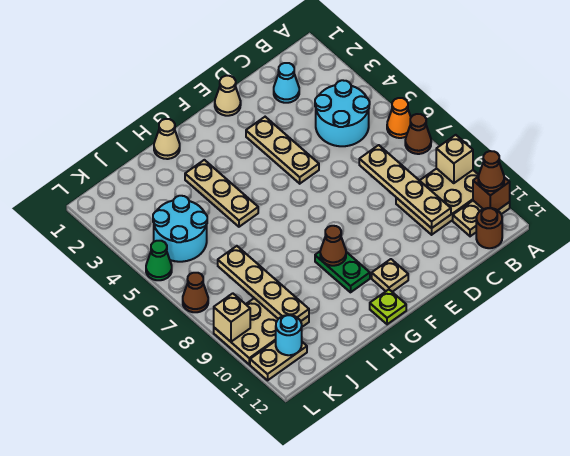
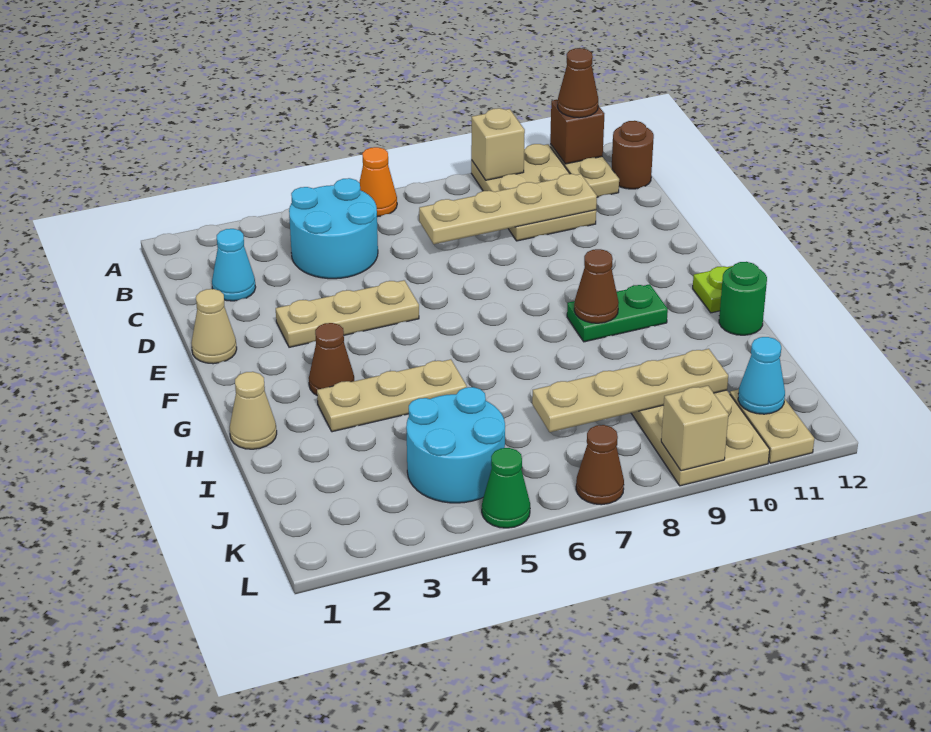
brown cone A7 level 1 -> brown cone G3 level 1
tan plate F11 level 1 -> none
none -> green round brick H12 level 1
cyan round brick K11 level 2 -> cyan cone K11 level 2

